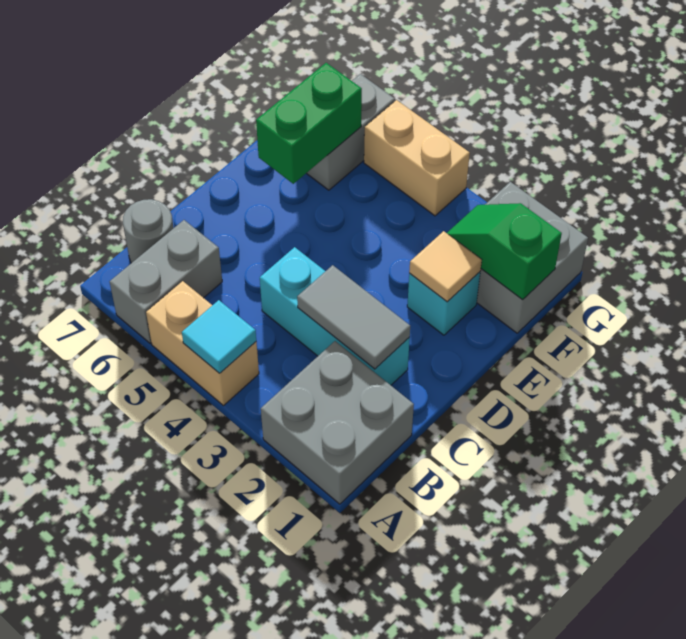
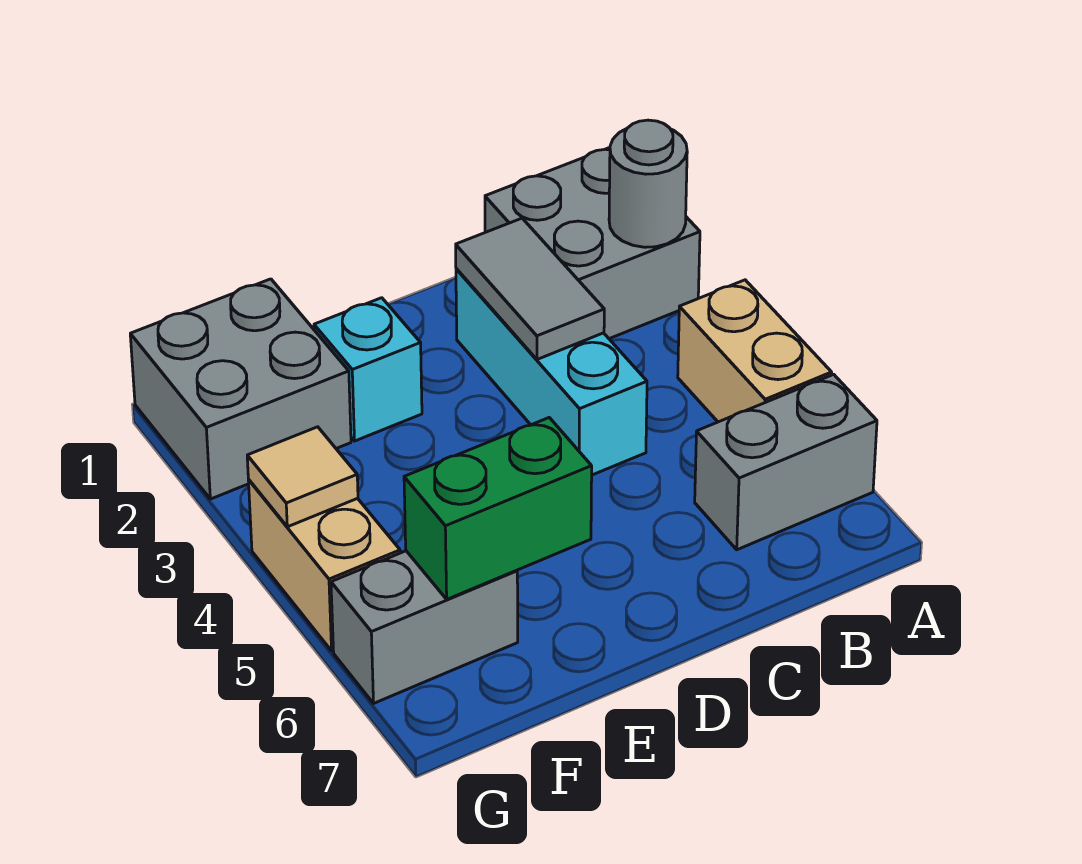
cyan tile A4 level 2 -> none
grey round brick B7 level 1 -> grey round brick A2 level 2
tan tile E2 level 2 -> tan tile G4 level 2
green slope F1:F2 level 2 top 1 -> none

